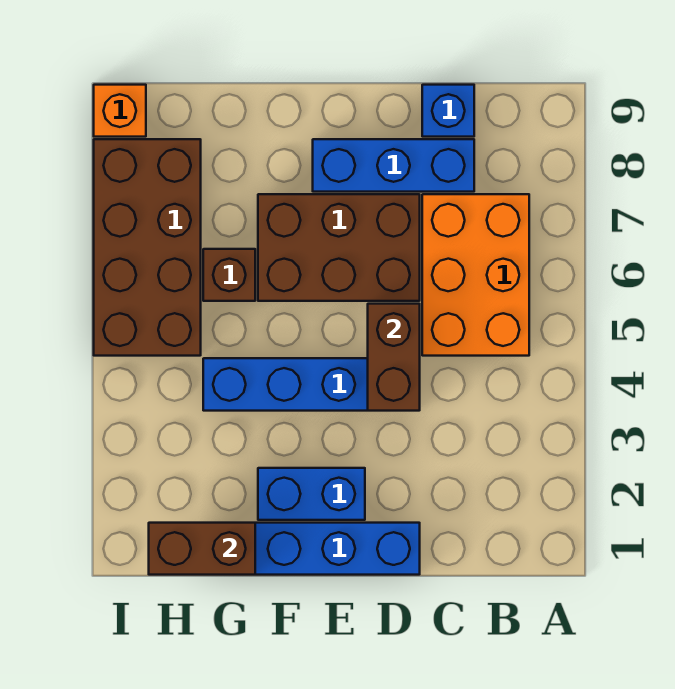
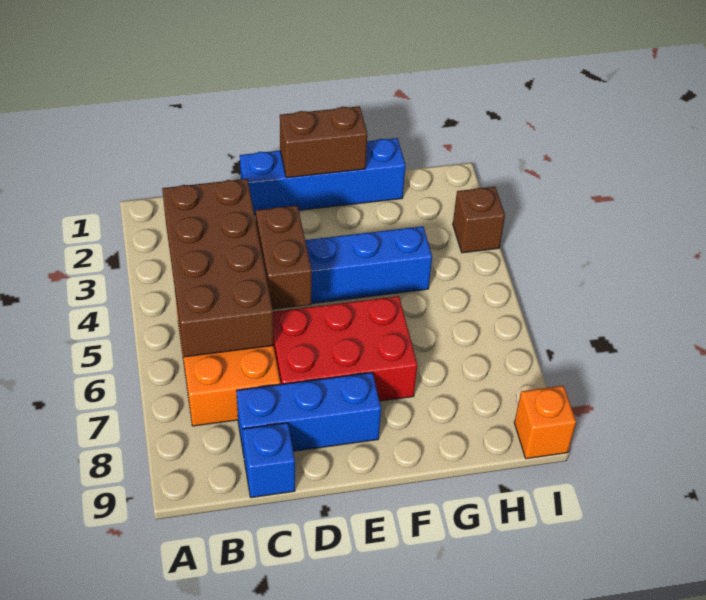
brown brick D6:F7 level 1 -> red brick D6:F7 level 1
blue brick E2:F2 level 1 -> none
brown brick G1:H1 level 2 -> brown brick E1:F1 level 2
brown brick G6 level 1 -> brown brick I3 level 1
brown brick H5:I8 level 1 -> brown brick B3:C6 level 2

